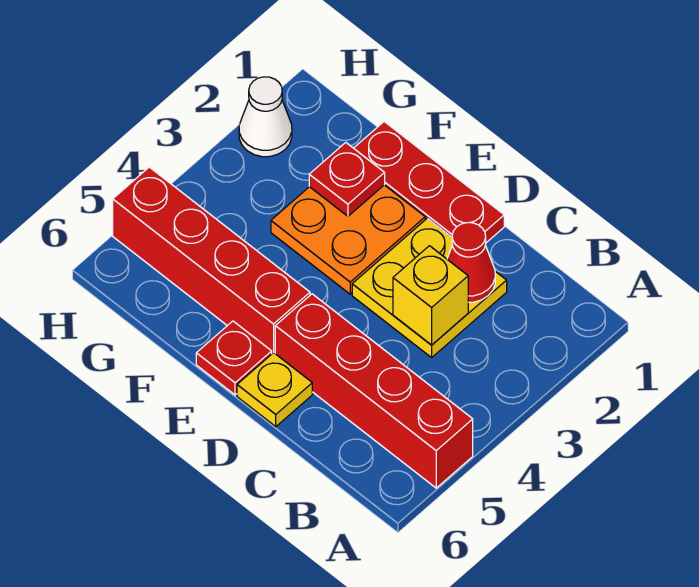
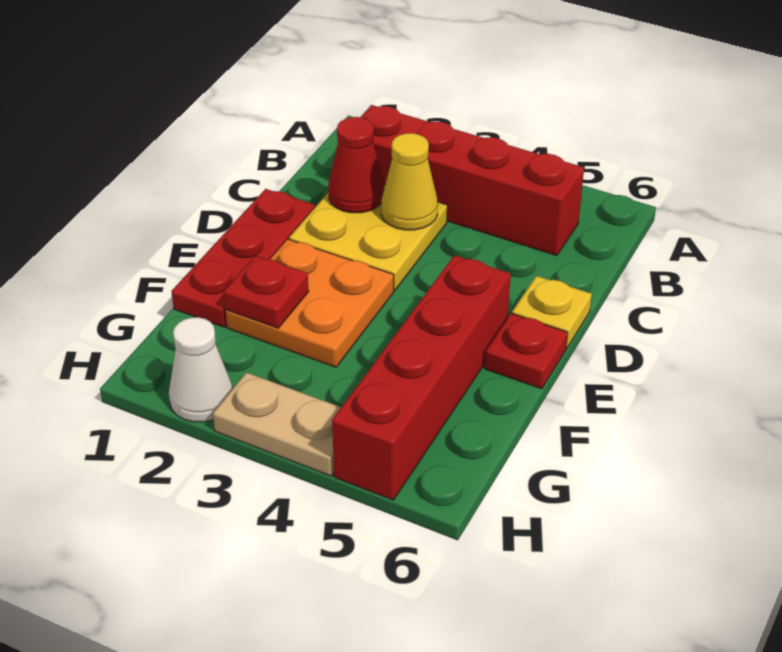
red brick A5:D5 level 1 -> red brick B2:B5 level 1
yellow brick C3 level 2 -> yellow cone C3 level 2
none -> tan plate H3:H4 level 1

